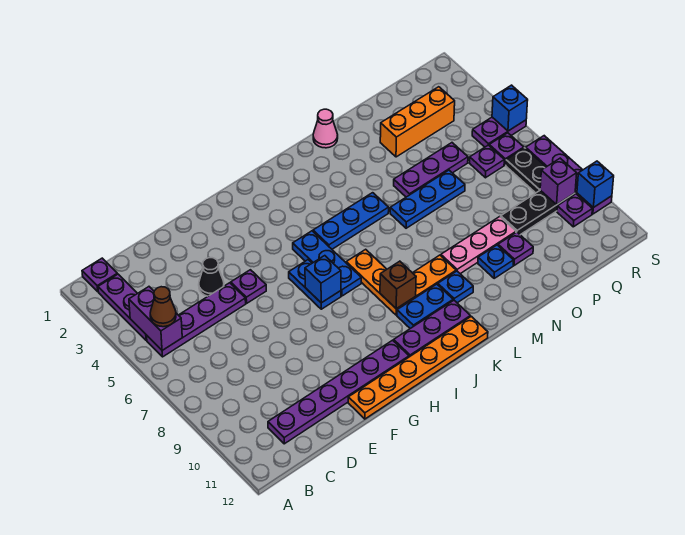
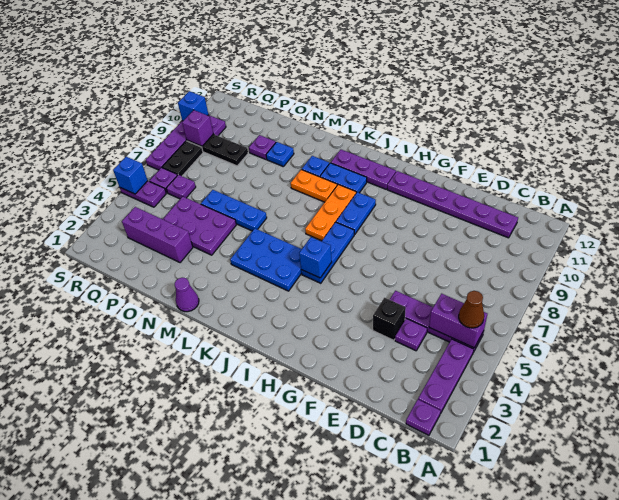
purple brick B4:B5 level 2 -> purple brick B5:C5 level 2
black cone E4 level 1 -> black brick E4 level 1
purple plate F5 level 1 -> purple plate D4 level 1
orange plate F12:K12 level 1 -> none
blue plate H6:H7 level 1 -> blue plate I8:I9 level 1
blue brick H7 level 2 -> blue brick I5 level 2
blue plate J5:L5 level 1 -> blue plate J4:L5 level 1
brown brick J9 level 2 -> none
pink cone M1 level 1 -> purple cone M1 level 1
pink plate M9:O9 level 1 -> none
purple plate N5:P5 level 1 -> purple plate N4:P5 level 1
orange brick O3:Q3 level 1 -> purple brick O3:Q3 level 1

